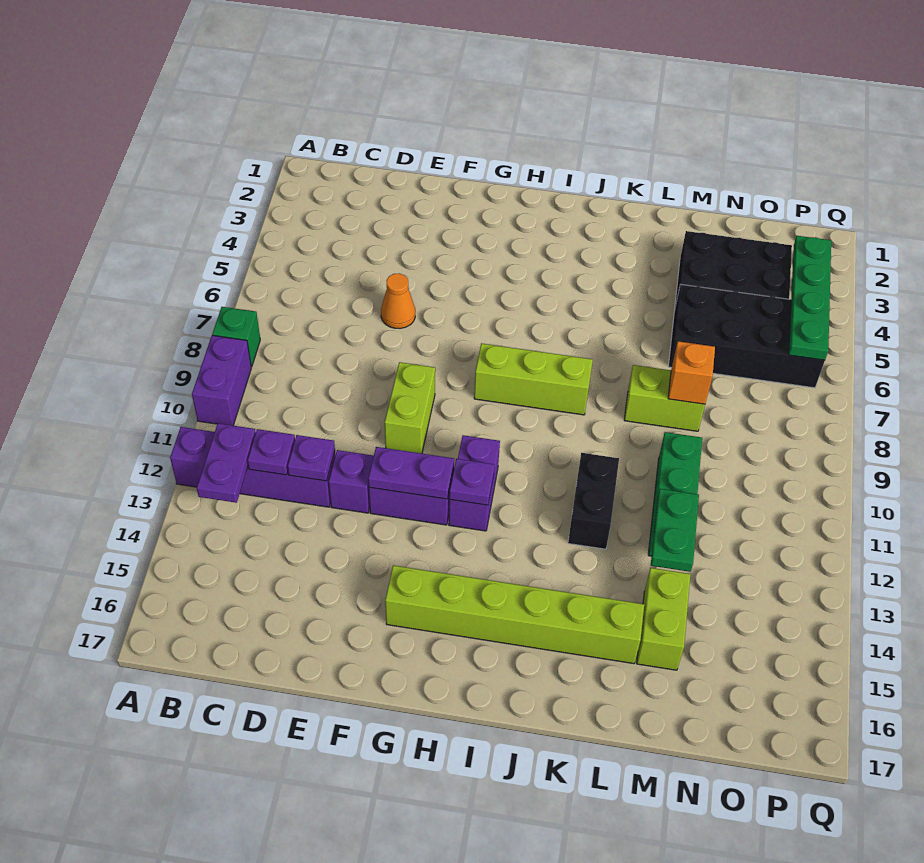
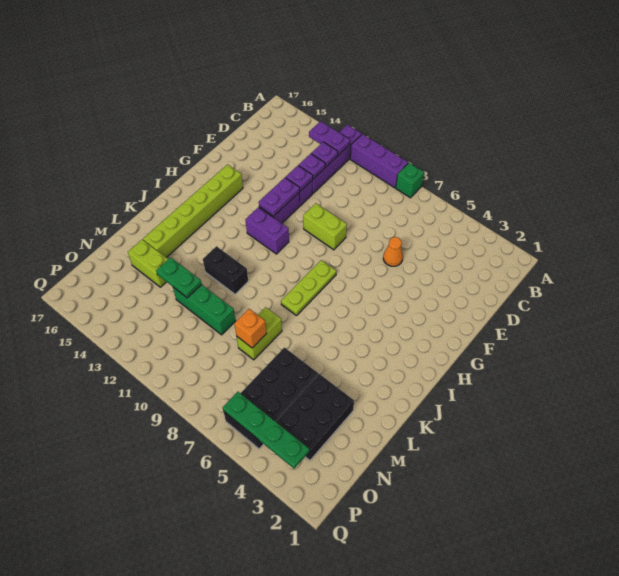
purple brick A9:A10 level 1 -> purple brick A9:A11 level 1
lime brick H8:J8 level 1 -> lime plate H8:J8 level 1
purple plate H12 level 2 -> purple plate E12 level 2

